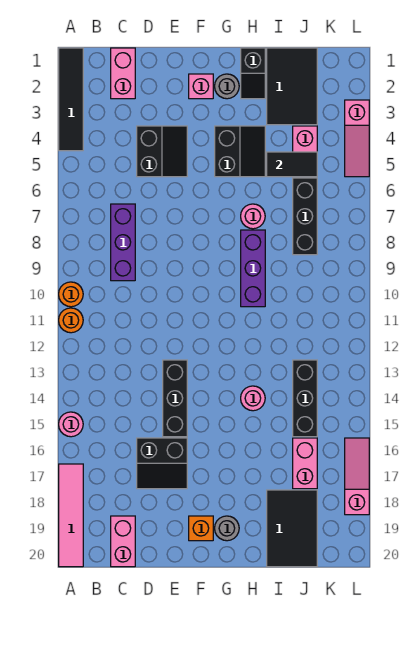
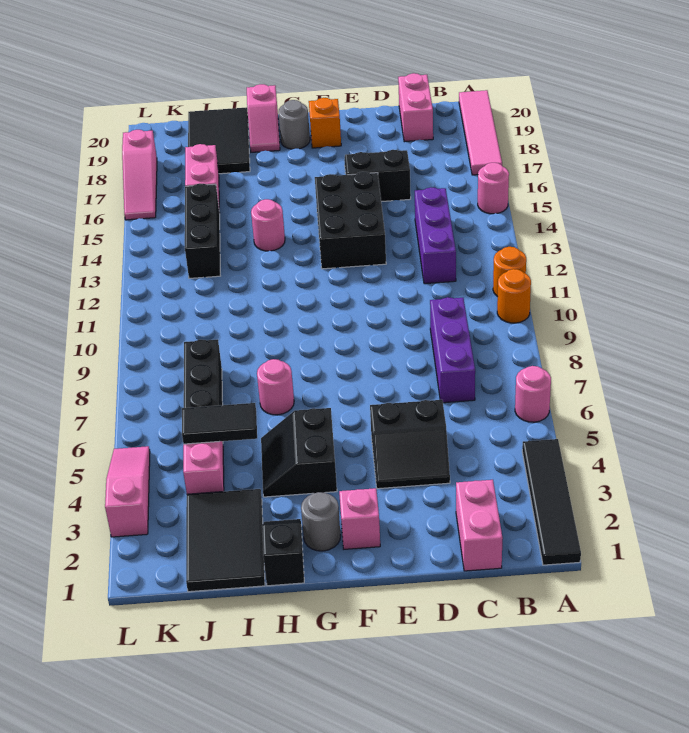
none -> pink round brick A6 level 1
black slope D4:E5 level 1 top D -> black slope D4:E5 level 1 top 5
black brick E13:E15 level 1 -> black brick E13:F15 level 1
purple brick H8:H10 level 1 -> purple brick C12:C14 level 1
none -> pink slope H19:H20 level 1 top 20

